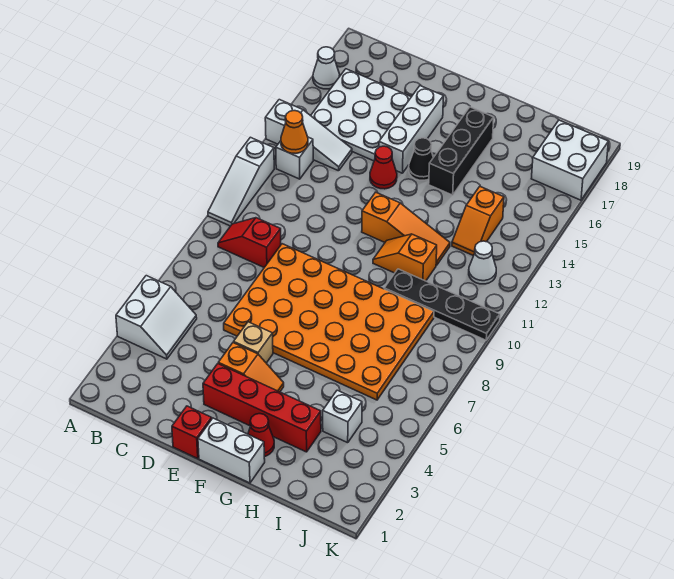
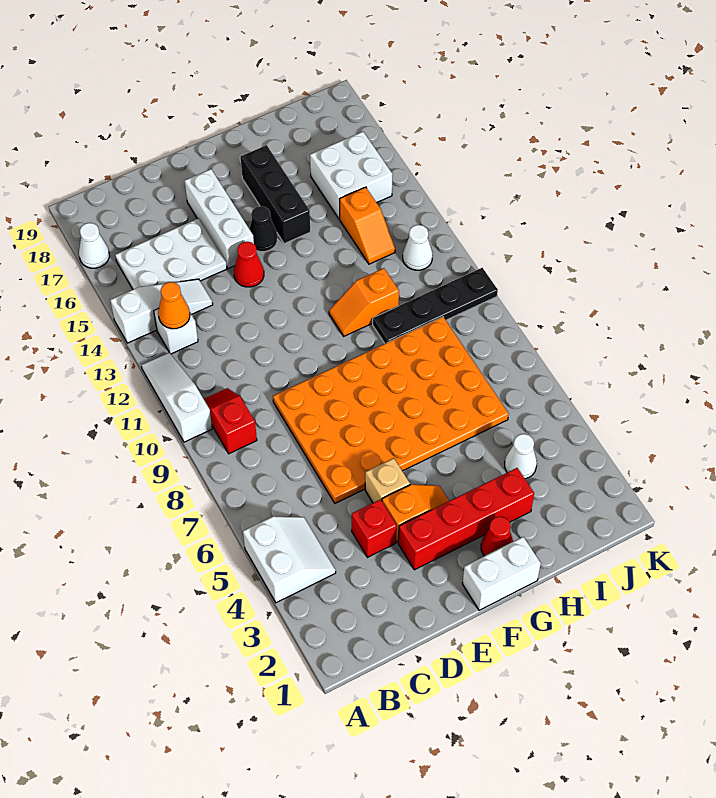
white slope A10:A12 level 1 top 12 -> white slope A10:A12 level 1 top 10
red slope B9:C9 level 1 top C -> red slope B9:B10 level 1 top 9
white plate B15:D17 level 1 -> white plate B15:D16 level 1
red brick E1 level 1 -> red brick D4 level 1
orange slope F12:H12 level 1 top F -> none
white brick I4 level 1 -> white cone I4 level 1
white brick J17:K18 level 1 -> white brick I15:J16 level 1

